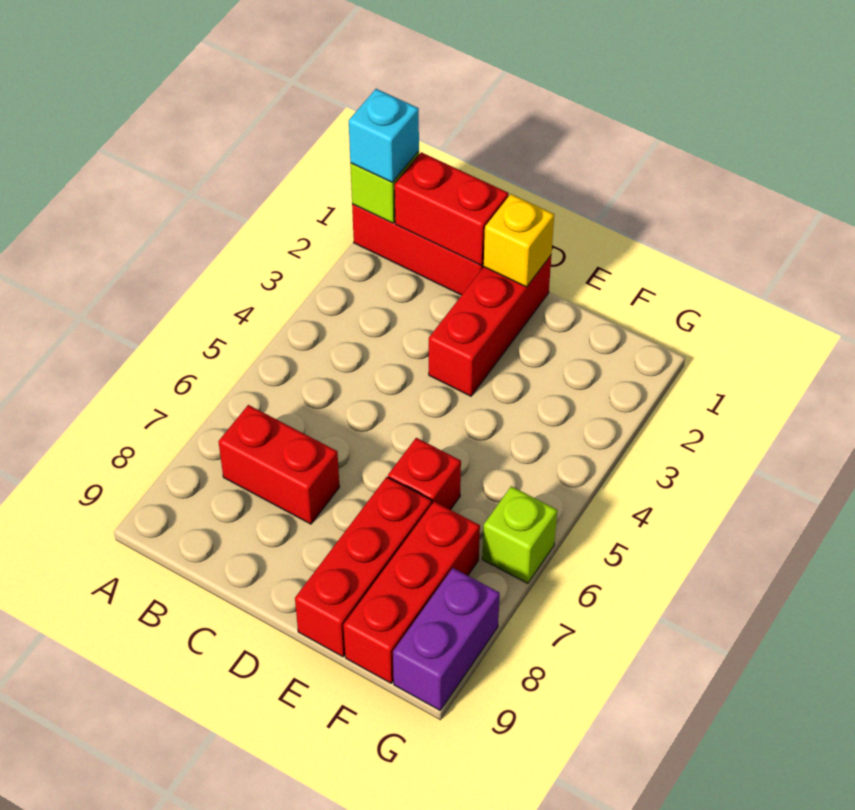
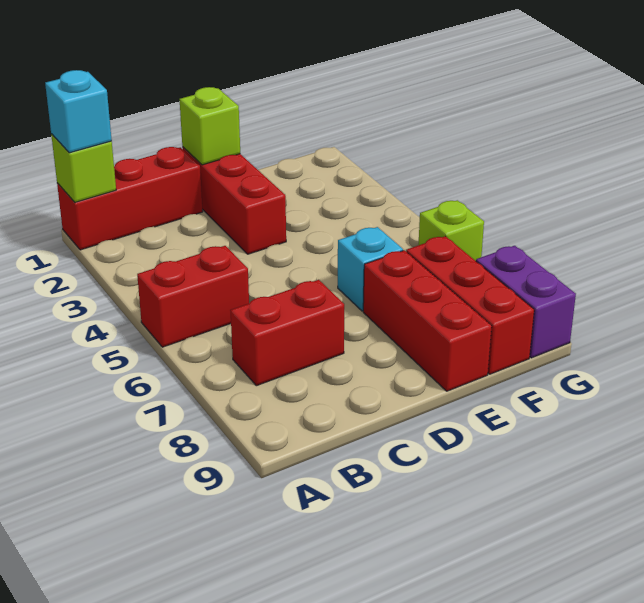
red brick B1:C1 level 2 -> red brick A5:B5 level 1
yellow brick D1 level 2 -> lime brick D1 level 2
red brick E6 level 1 -> cyan brick E6 level 1

